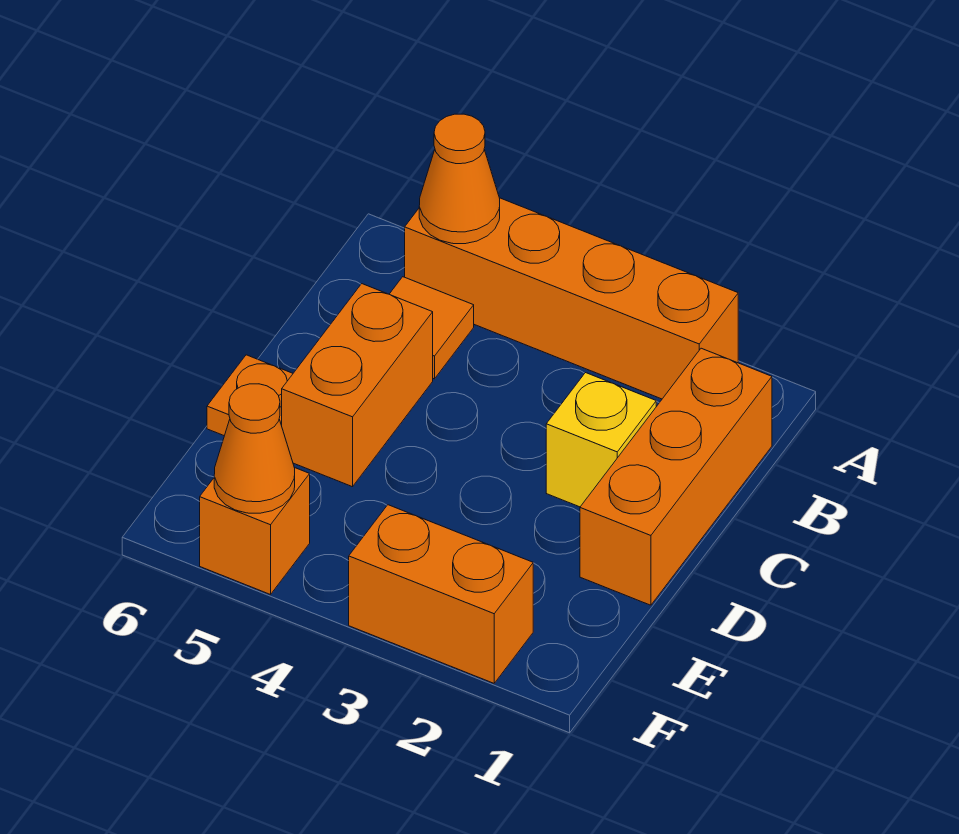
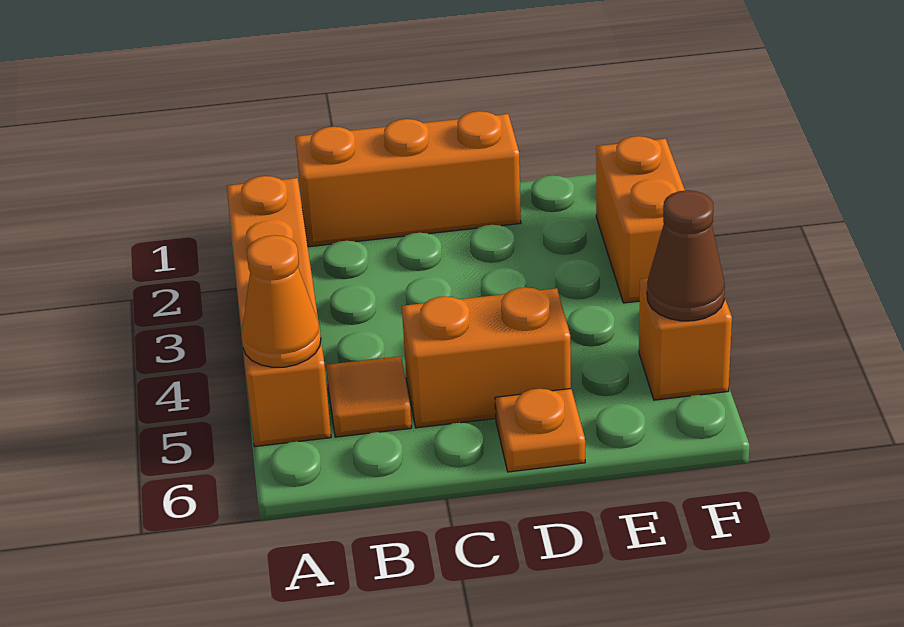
yellow brick C2 level 1 -> none
orange cone F5 level 2 -> brown cone F5 level 2

